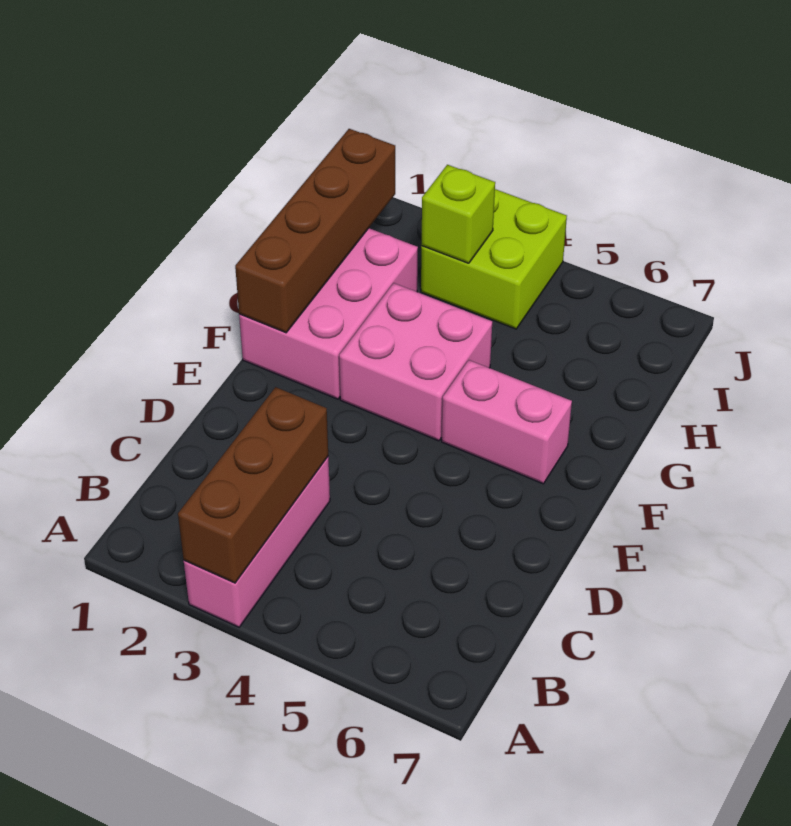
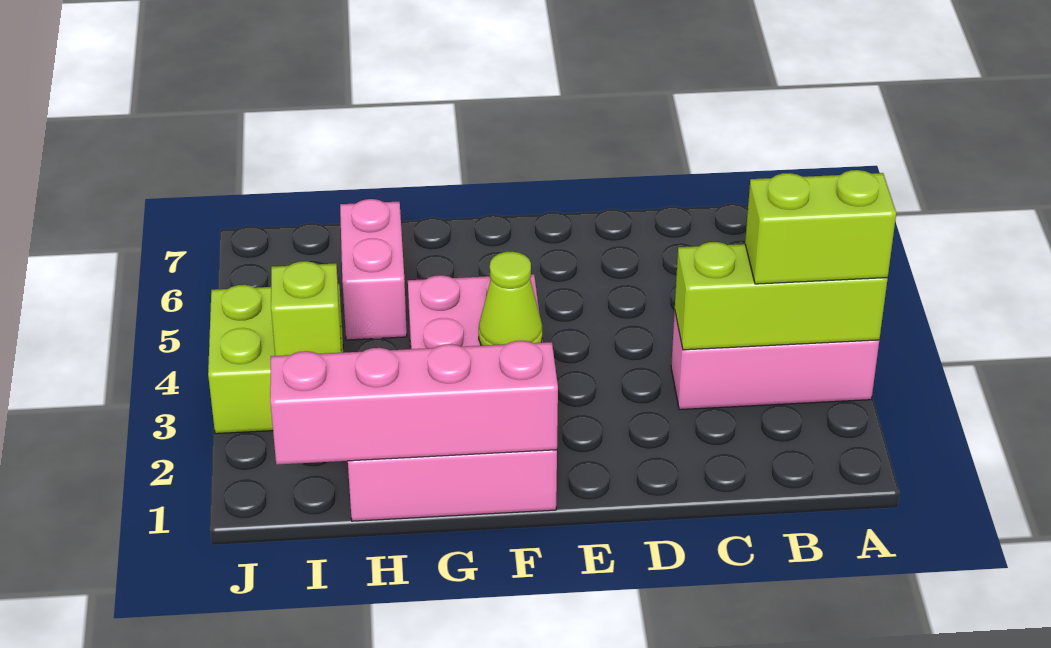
brown brick A3:C3 level 2 -> lime brick A3:C3 level 2
none -> lime brick A3:B3 level 3
brown brick F1:I1 level 2 -> pink brick F1:I1 level 2
none -> lime cone F3 level 2
pink brick F5:F6 level 1 -> pink brick H5:H6 level 1

